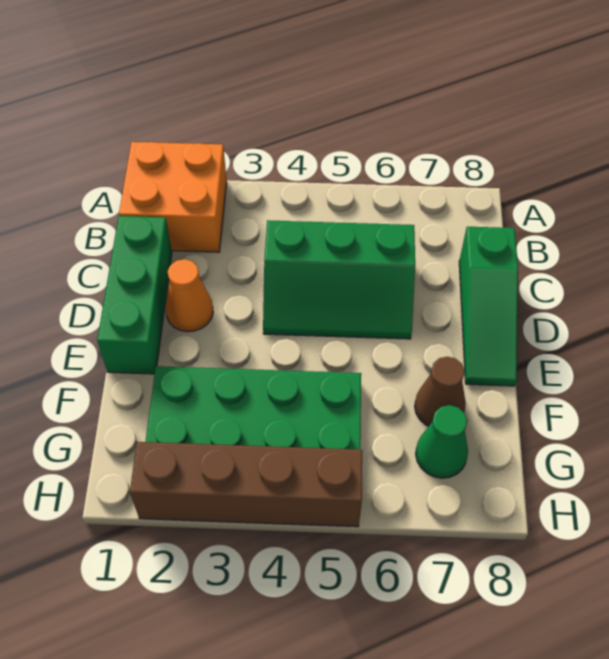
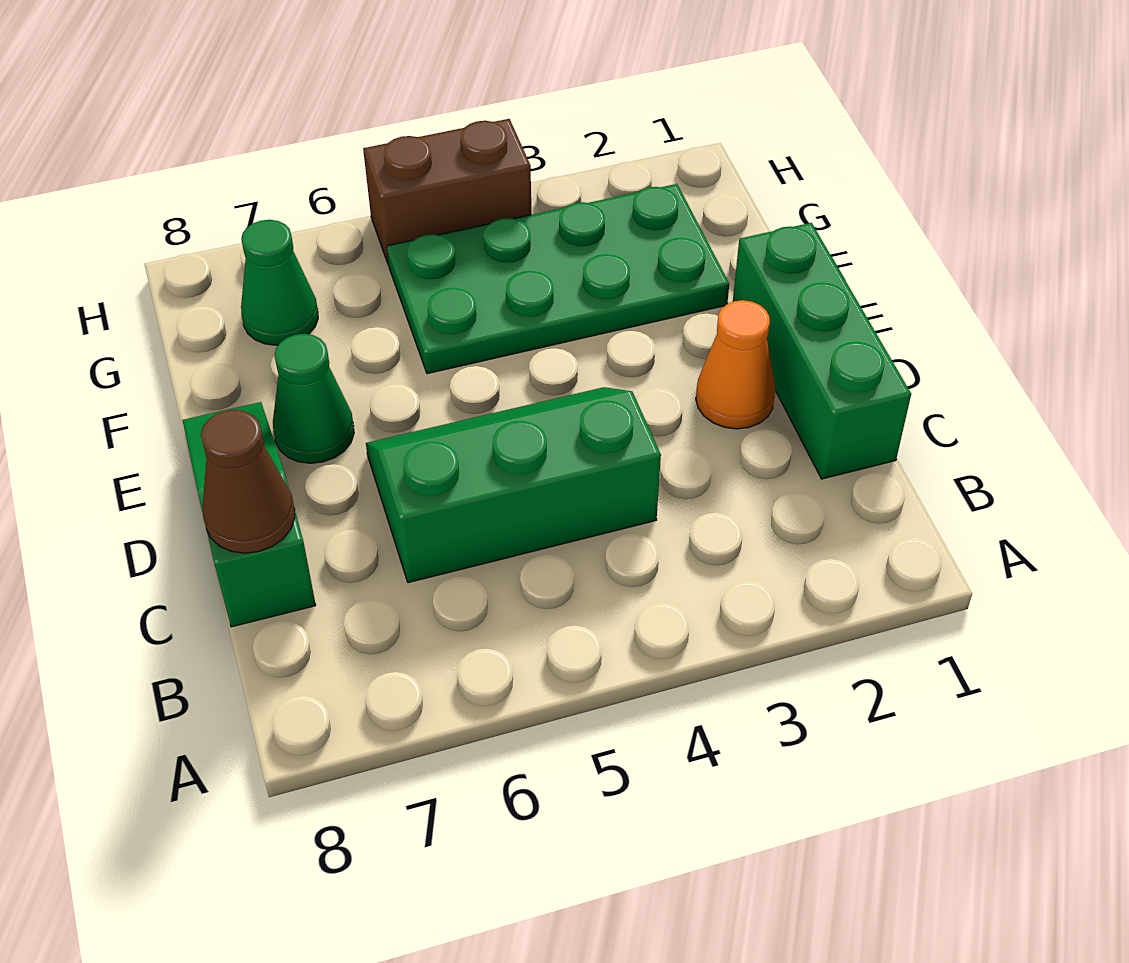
orange brick A1:B2 level 1 -> none
none -> green cone E7 level 1
brown cone F7 level 1 -> brown cone C8 level 2
brown brick H2:H5 level 1 -> brown brick H4:H5 level 1

